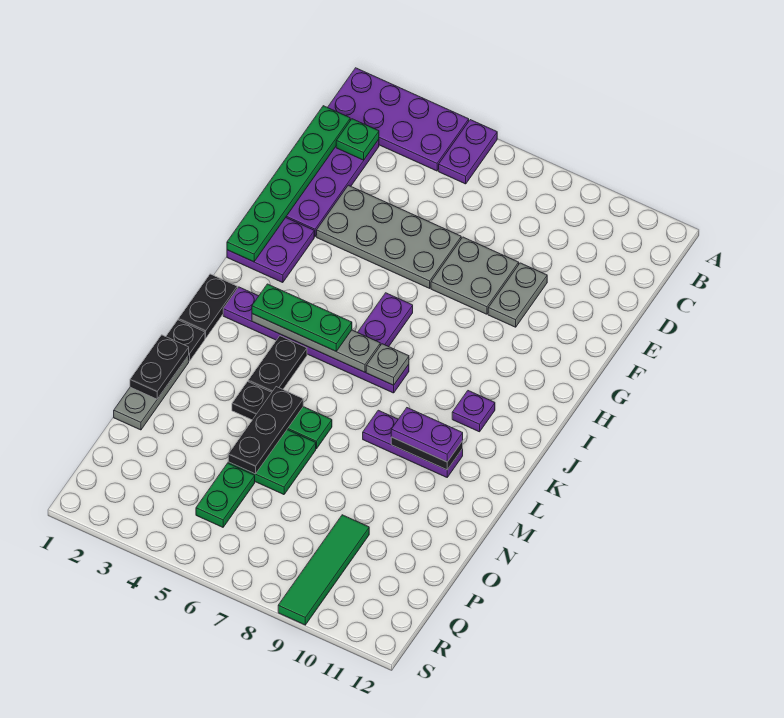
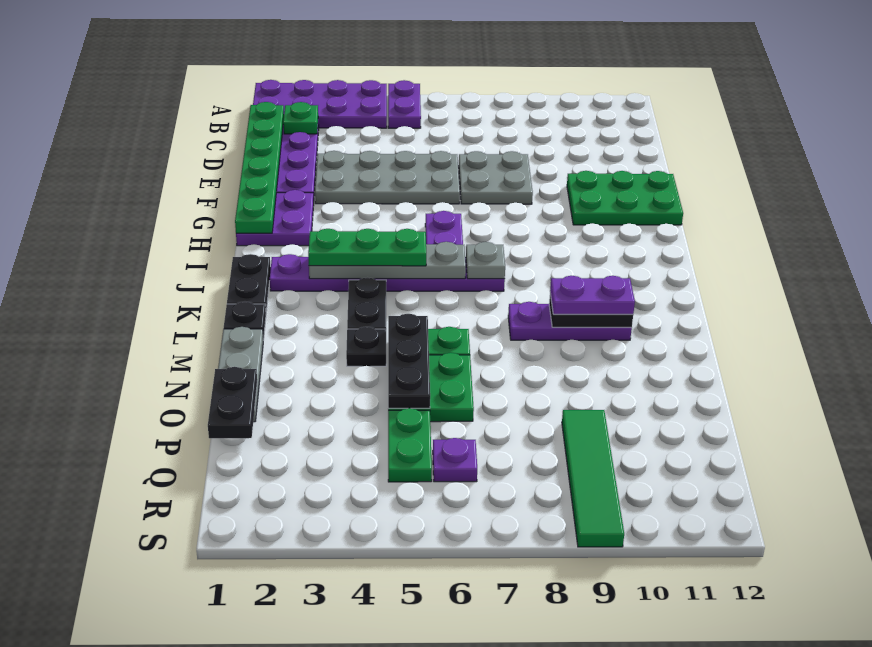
grey plate E9:F9 level 1 -> none
none -> green plate F10:G12 level 1
purple plate J10 level 1 -> purple plate Q6 level 1
black plate M1:N1 level 2 -> black plate O1:P1 level 2

